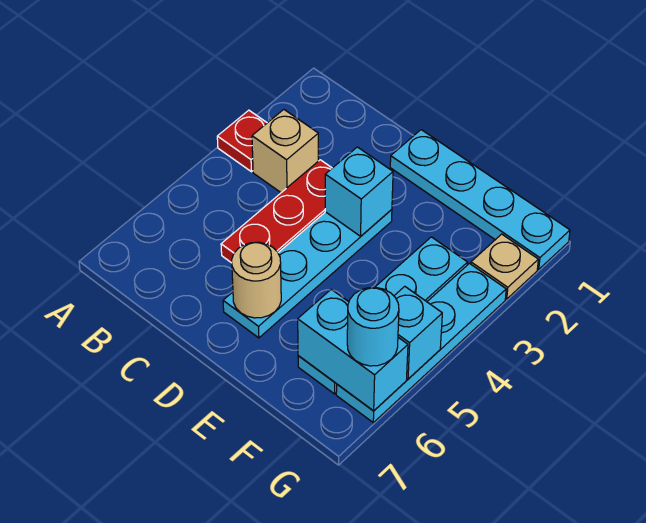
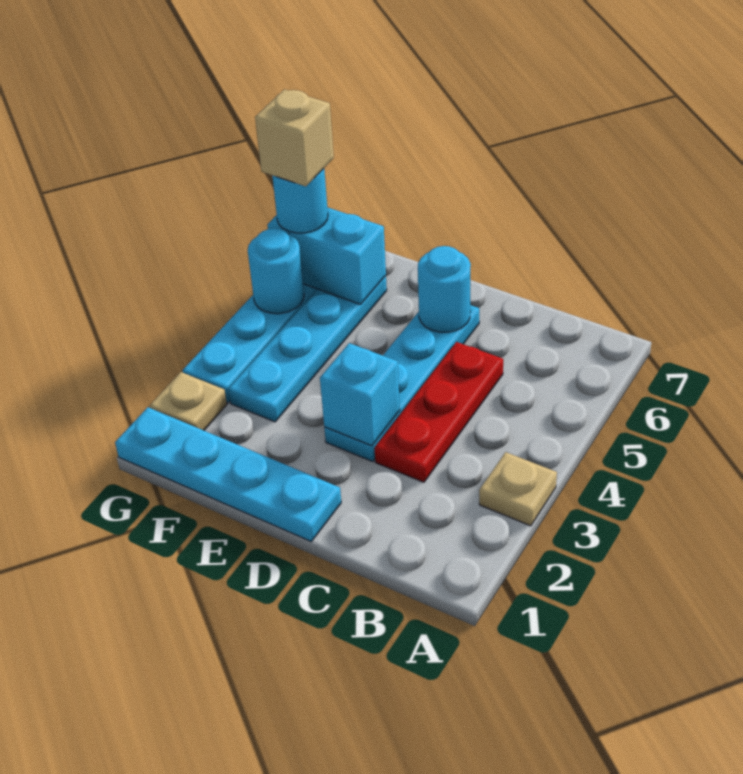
red plate A3 level 1 -> tan plate A3 level 1
tan brick B3 level 1 -> tan brick G6 level 4
tan round brick D6 level 2 -> cyan round brick D6 level 2
cyan brick G5 level 2 -> cyan round brick G5 level 2

